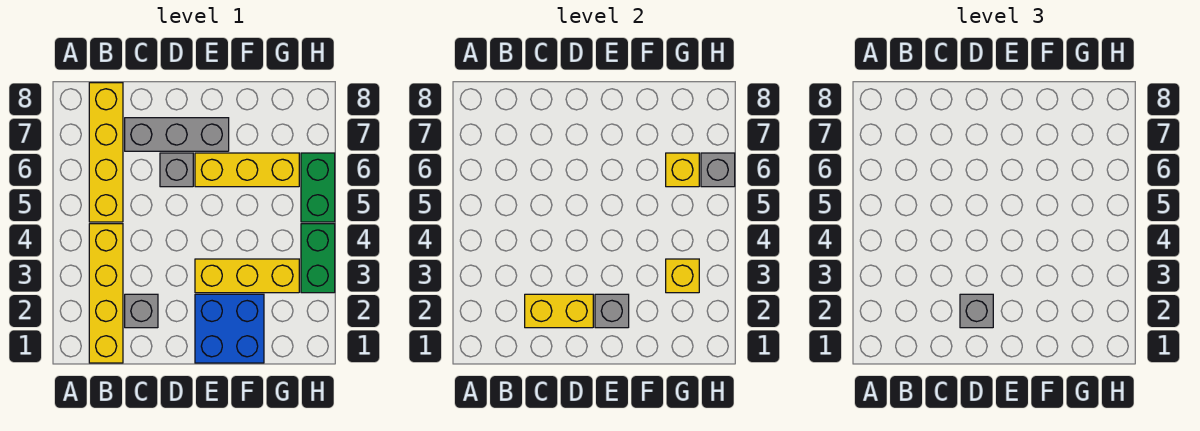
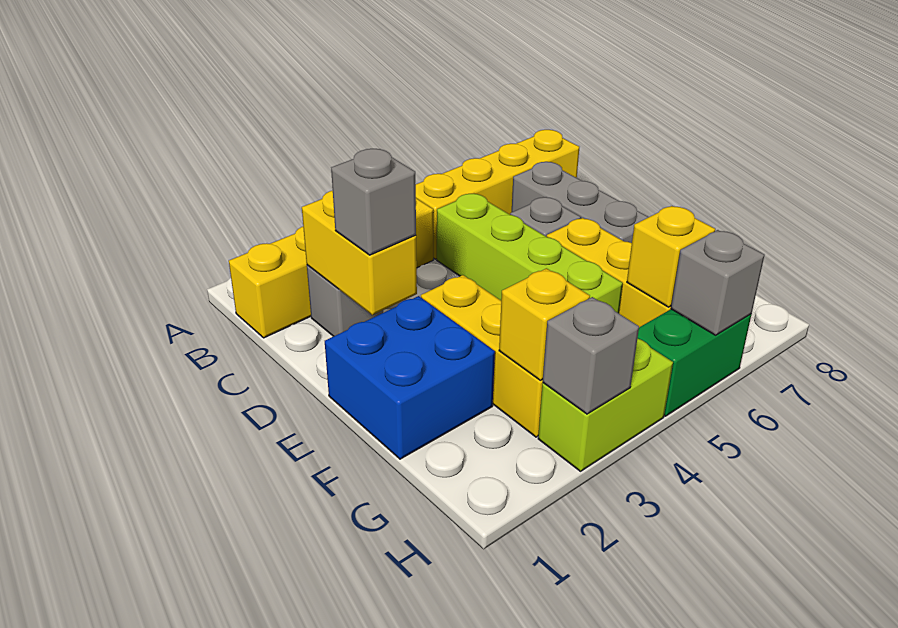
none -> lime brick C5:F5 level 1
grey brick E2 level 2 -> grey brick H3 level 2
green brick H3:H4 level 1 -> lime brick H3:H4 level 1

